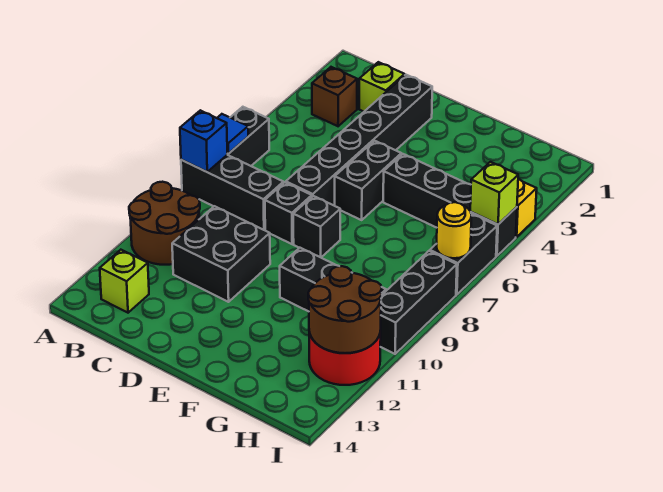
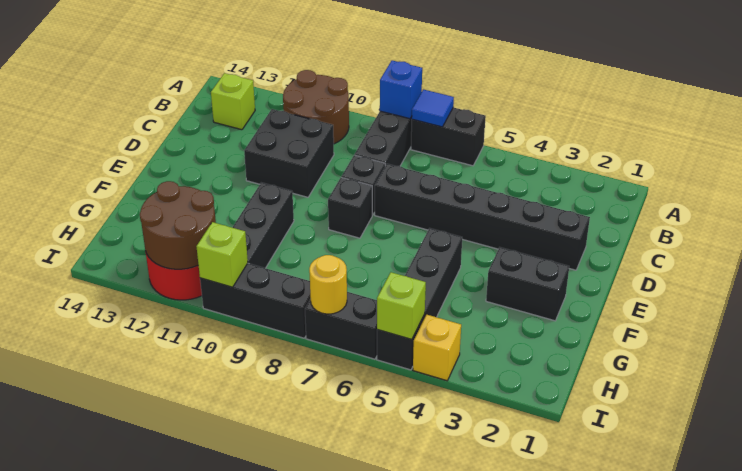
brown brick B3 level 1 -> none
lime brick C2 level 1 -> lime brick I10 level 2
black brick E5:E6 level 1 -> black brick F2:F3 level 1

